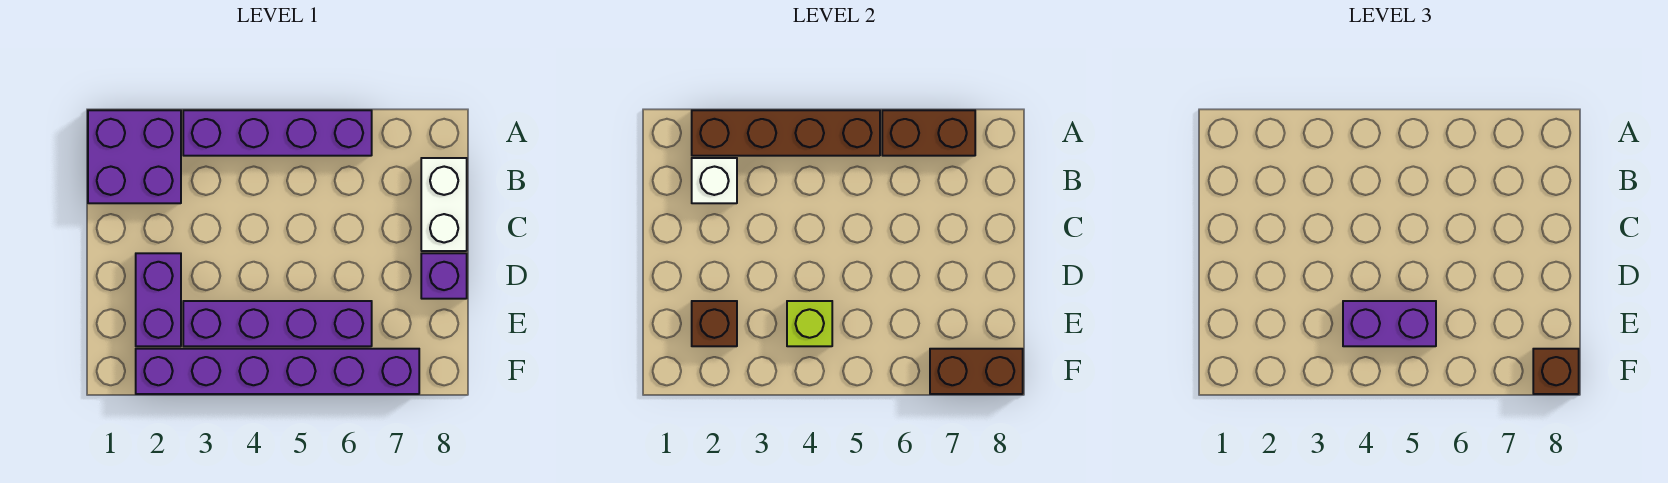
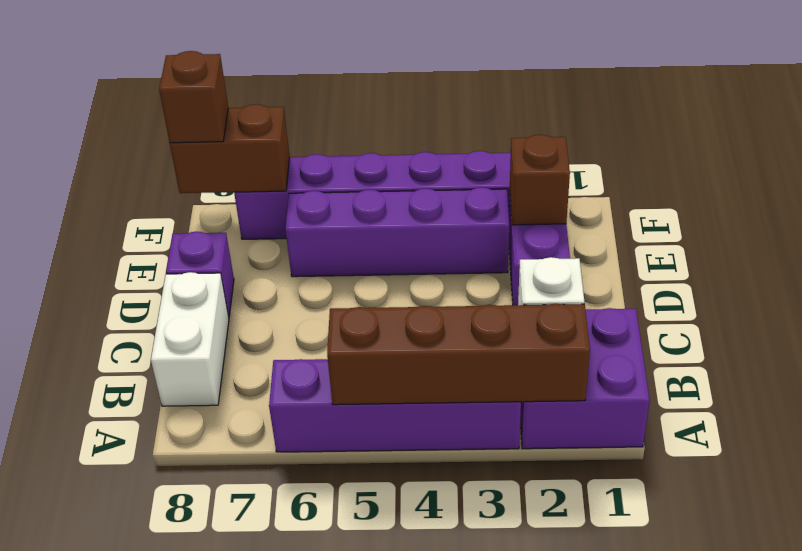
brown brick A6:A7 level 2 -> none
lime brick E4 level 2 -> none
purple brick E4:E5 level 3 -> none

